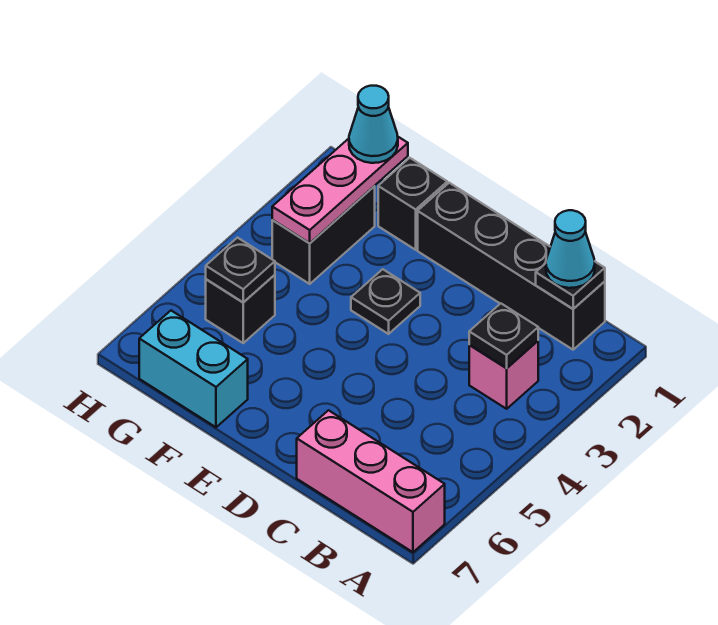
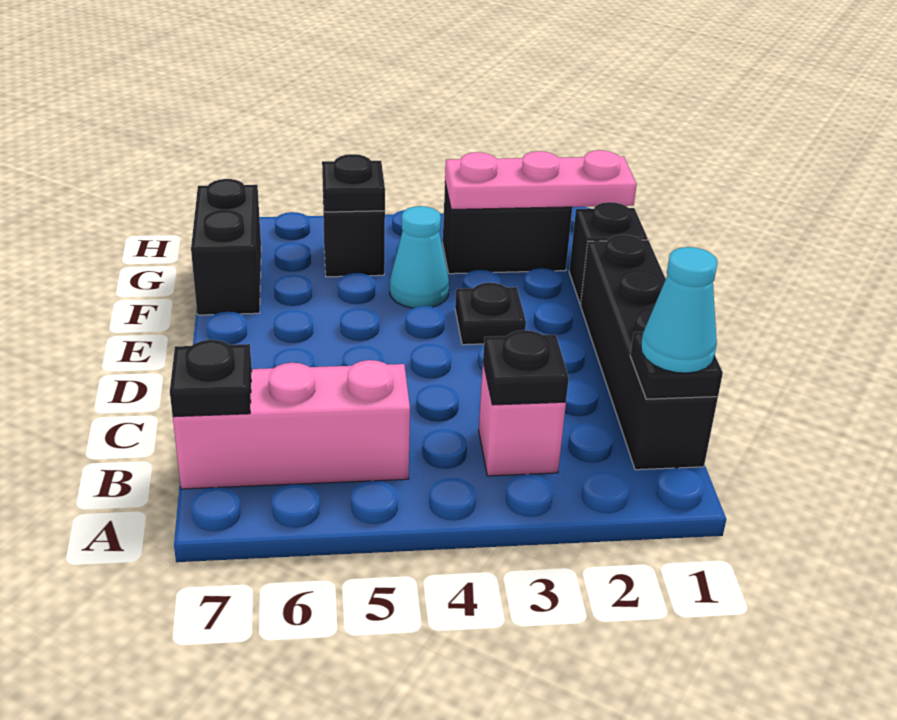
pink brick A7:C7 level 1 -> pink brick B5:B7 level 1
none -> black plate B7 level 2
cyan brick F7:G7 level 1 -> black brick F7:G7 level 1
cyan cone G1 level 3 -> cyan cone F4 level 1

